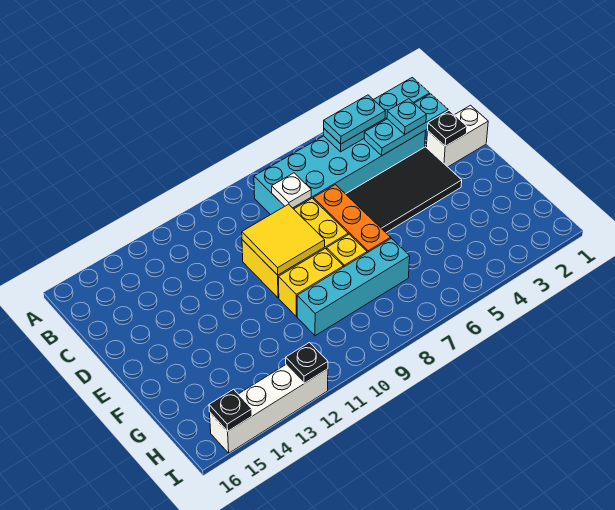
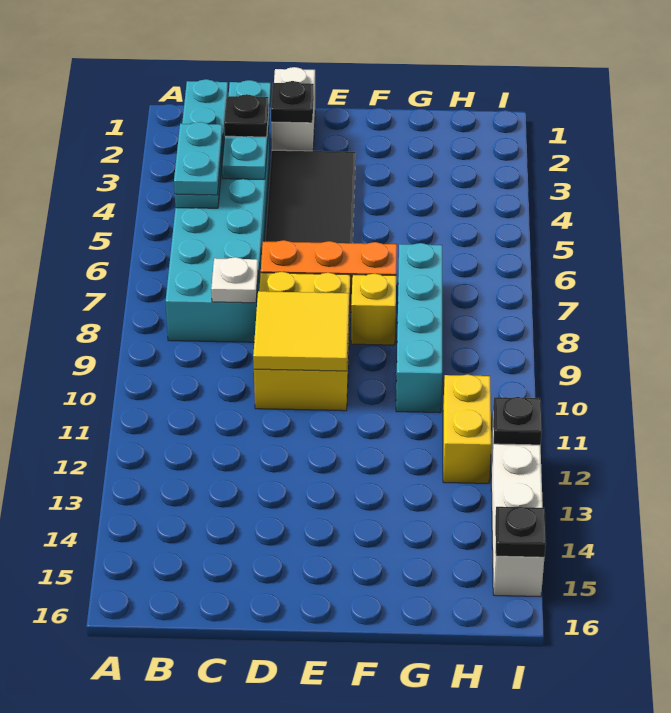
cyan plate C3 level 3 -> black plate C3 level 3
yellow brick F9:F10 level 1 -> yellow brick H11:H12 level 1

